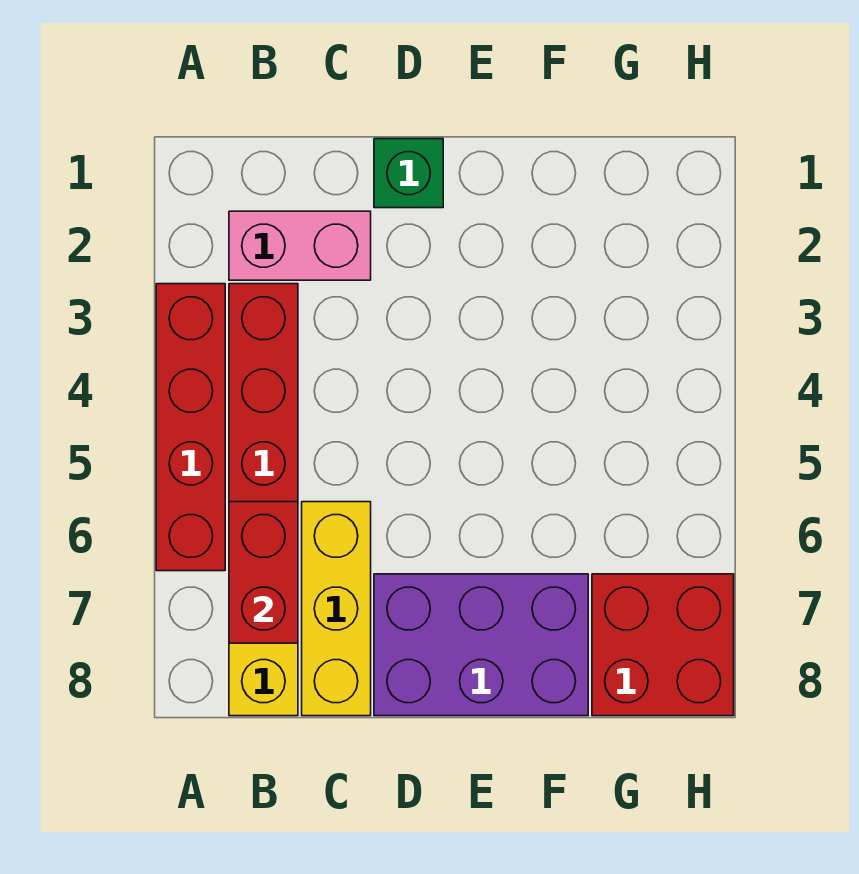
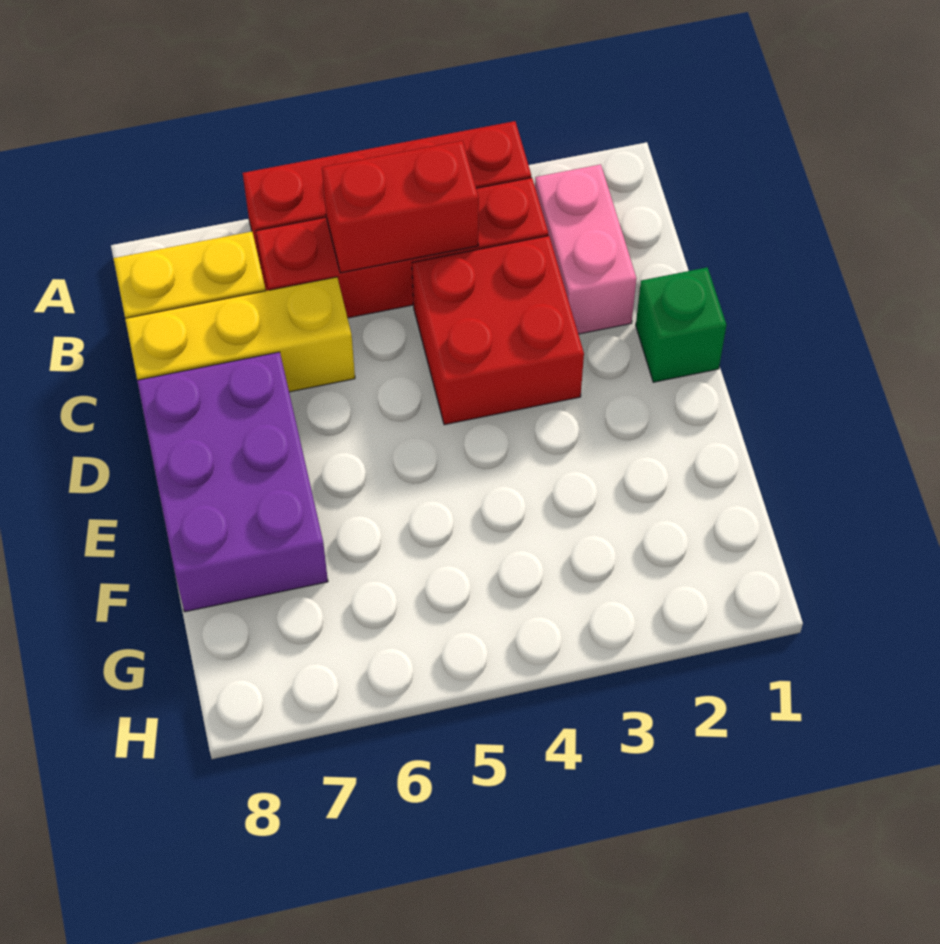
red brick B6:B7 level 2 -> red brick B4:B5 level 2
red brick G7:H8 level 1 -> red brick C3:D4 level 1

